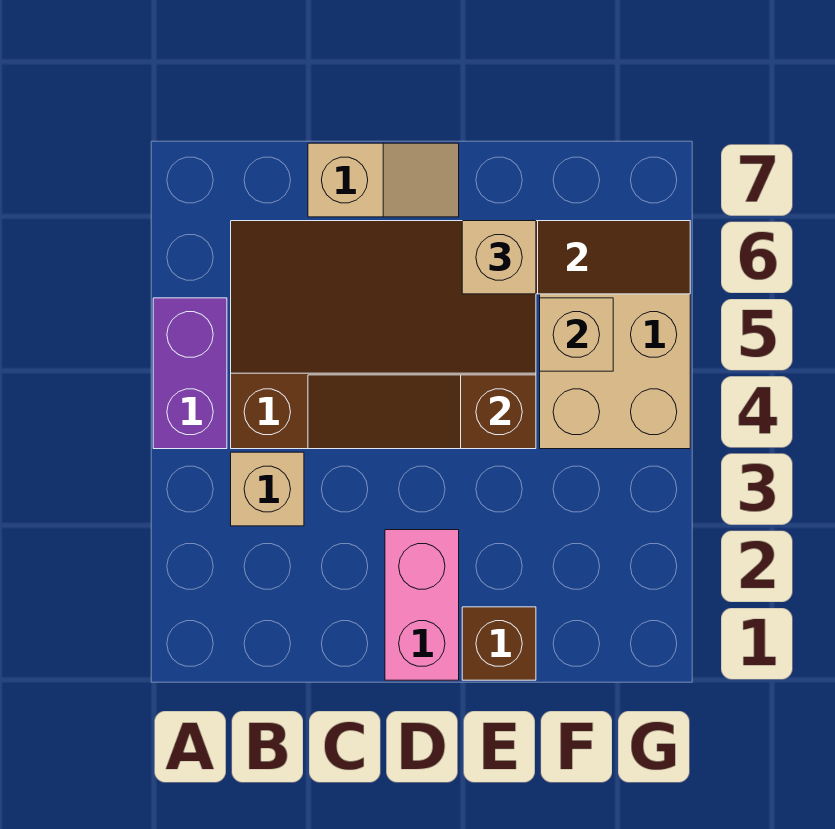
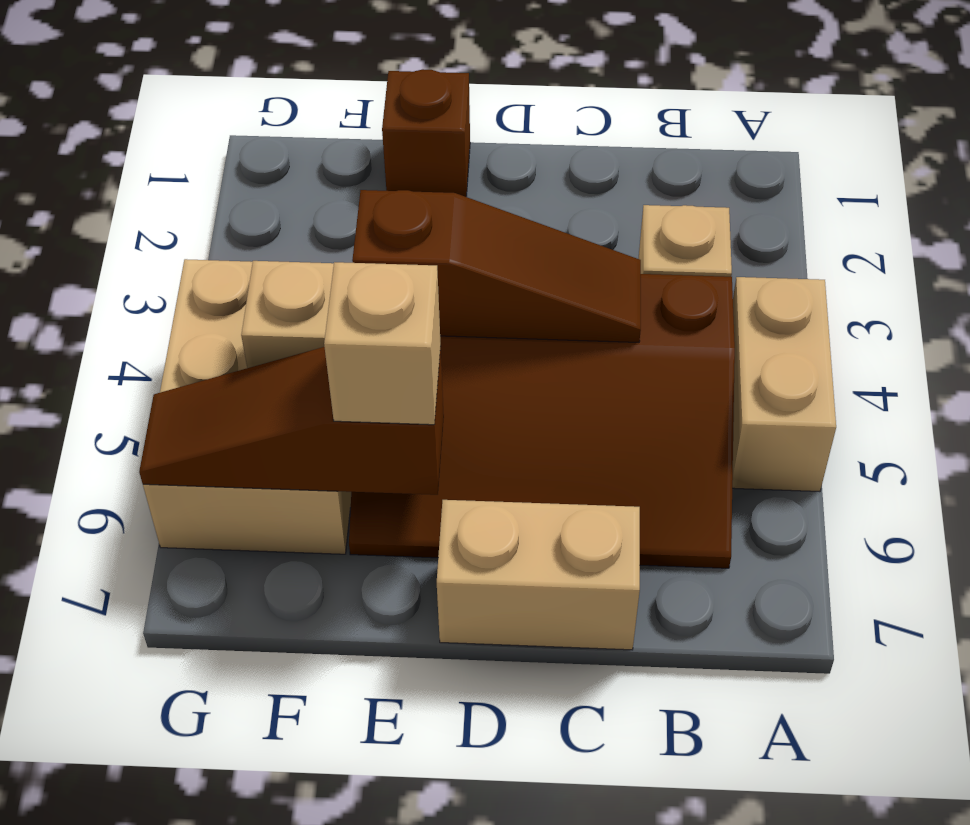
purple brick A4:A5 level 1 -> tan brick A4:A5 level 1
tan slope C7:D7 level 1 top C -> tan brick C7:D7 level 1
pink brick D1:D2 level 1 -> none

